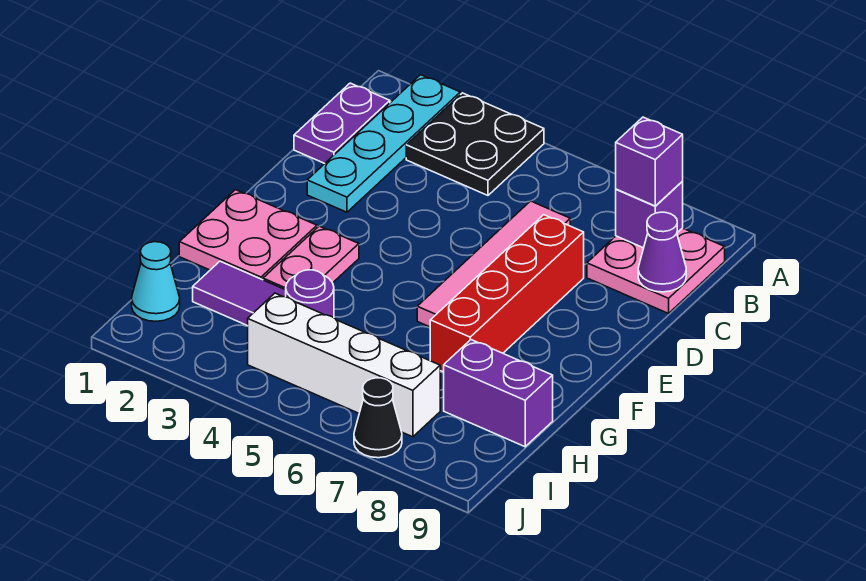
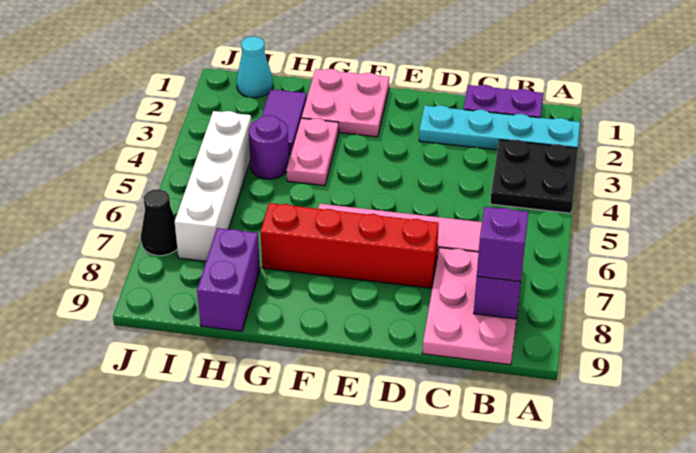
pink plate B8:C9 level 1 -> pink plate B7:C9 level 1
purple cone C9 level 2 -> none
pink plate F3:G3 level 1 -> pink plate G3:G4 level 1

